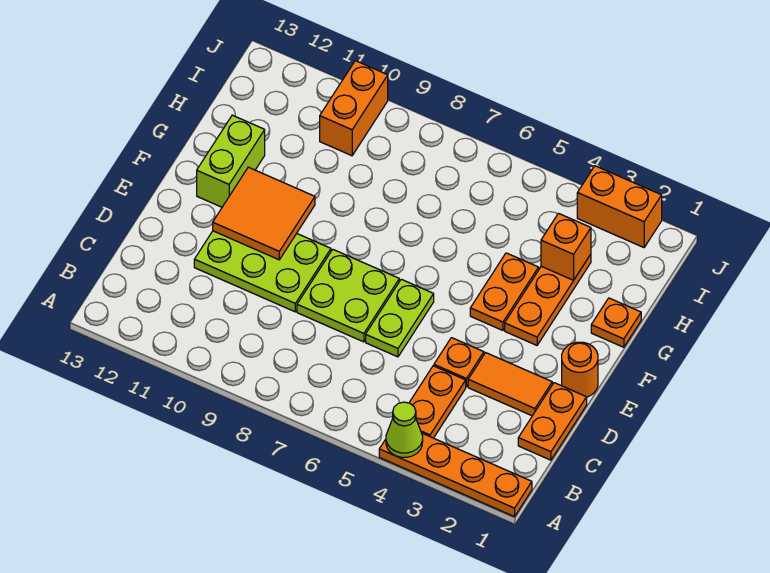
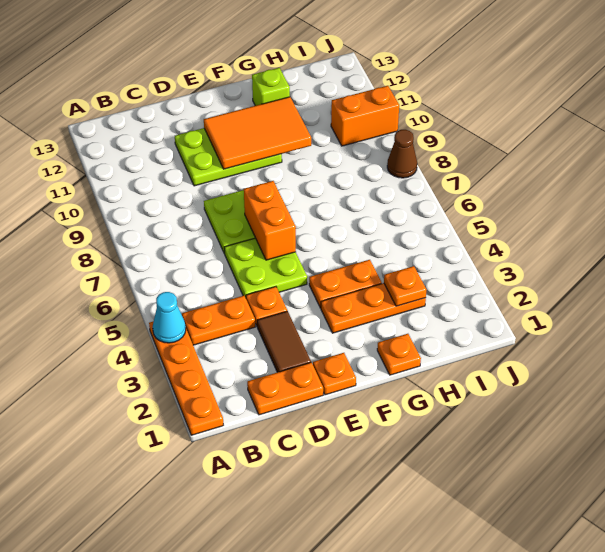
lime cone A4 level 2 -> cyan cone A4 level 2
orange tile D2:D3 level 1 -> brown tile D2:D3 level 1
lime plate D6:E6 level 1 -> lime plate D5:E6 level 1
lime plate D9:E11 level 1 -> lime plate D10:F11 level 1
orange round brick E1 level 1 -> orange plate E1 level 1
orange tile E10:F11 level 2 -> orange tile E10:G11 level 2
lime brick F12:G12 level 1 -> lime brick G12 level 1
orange brick H3 level 2 -> orange plate H3 level 2
orange brick J2:J3 level 1 -> orange brick E6:E7 level 2
none -> brown cone J8 level 1

